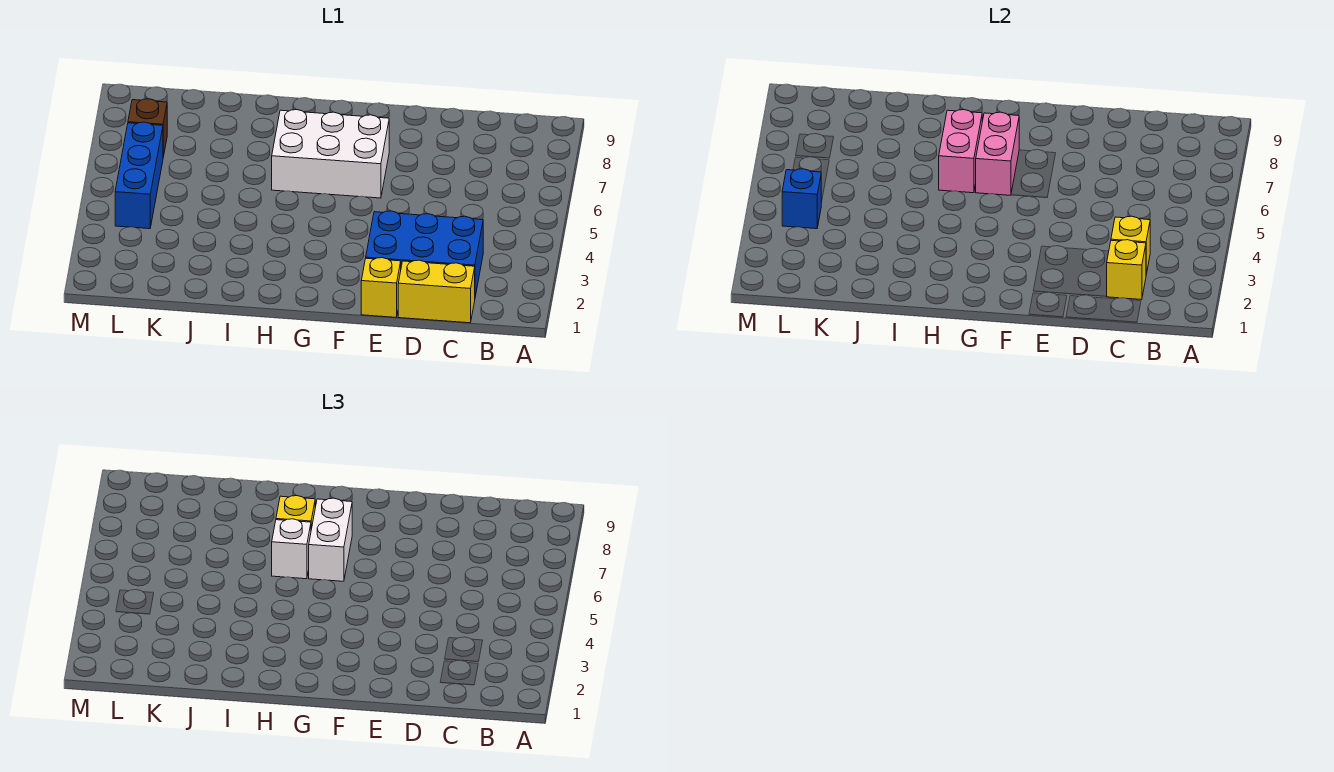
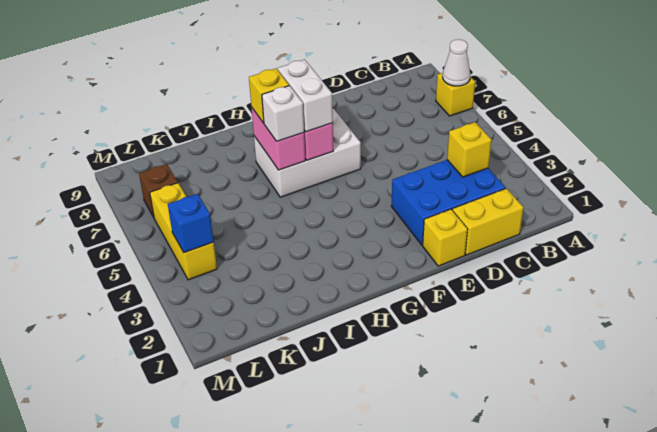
none -> white cone A7 level 2
yellow brick C2 level 2 -> yellow brick A7 level 1
blue brick L4:L6 level 1 -> yellow brick L4:L6 level 1

